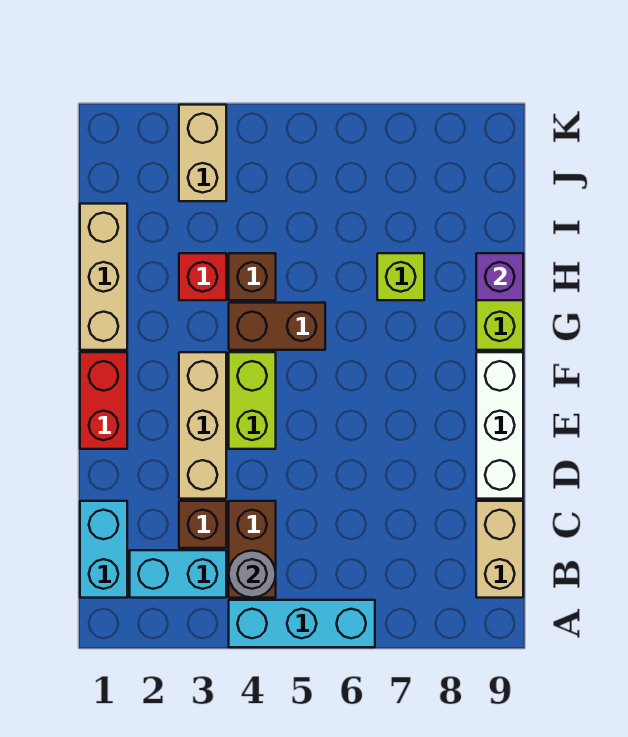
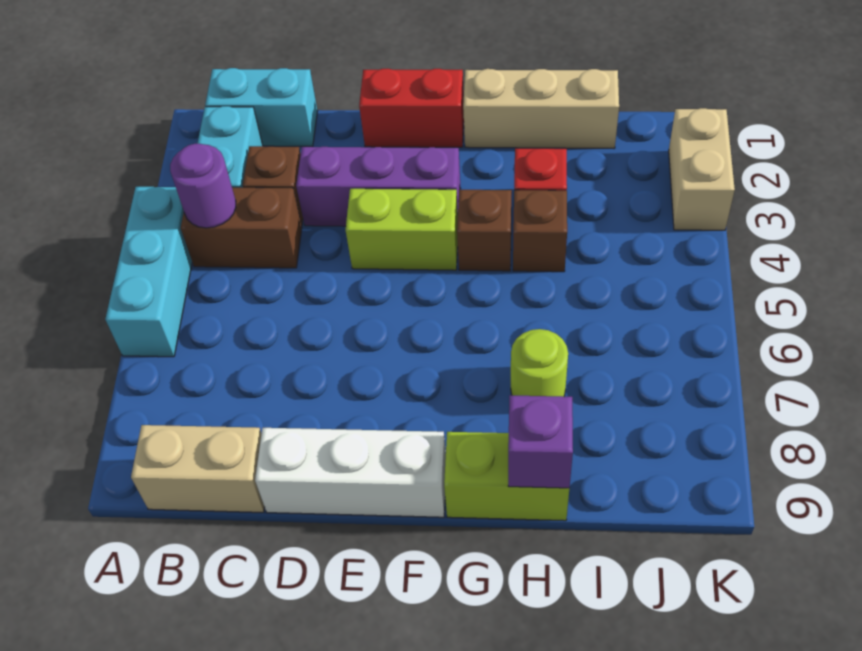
grey round brick B4 level 2 -> purple round brick B4 level 2
tan brick D3:F3 level 1 -> purple brick D3:F3 level 1
brown brick G4:G5 level 1 -> brown brick G4 level 1
lime brick H7 level 1 -> lime round brick H7 level 1
tan brick J3:K3 level 1 -> tan brick K2:K3 level 1

